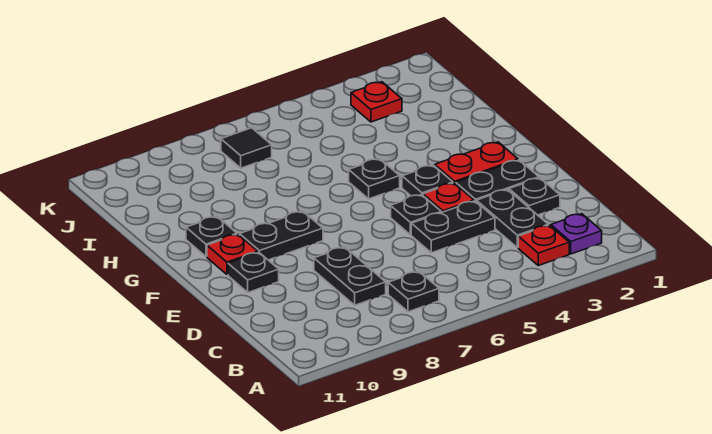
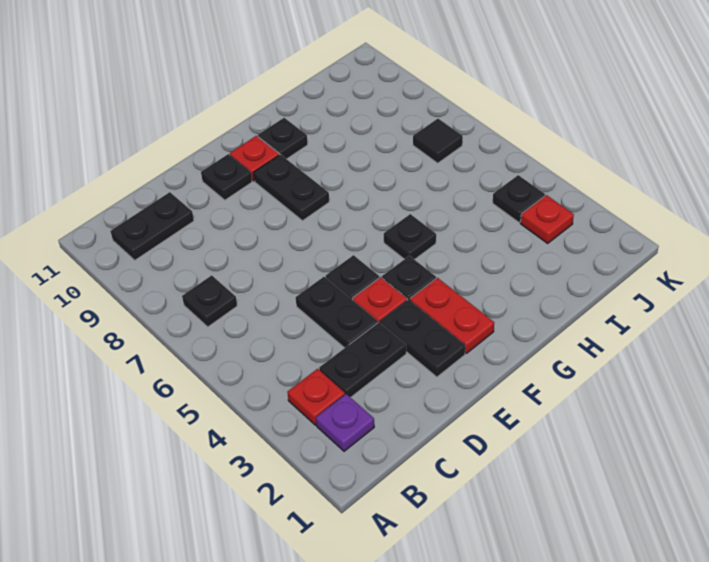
black plate C8:D8 level 1 -> black plate B10:C10 level 1
black plate D2 level 1 -> black plate J4 level 1

